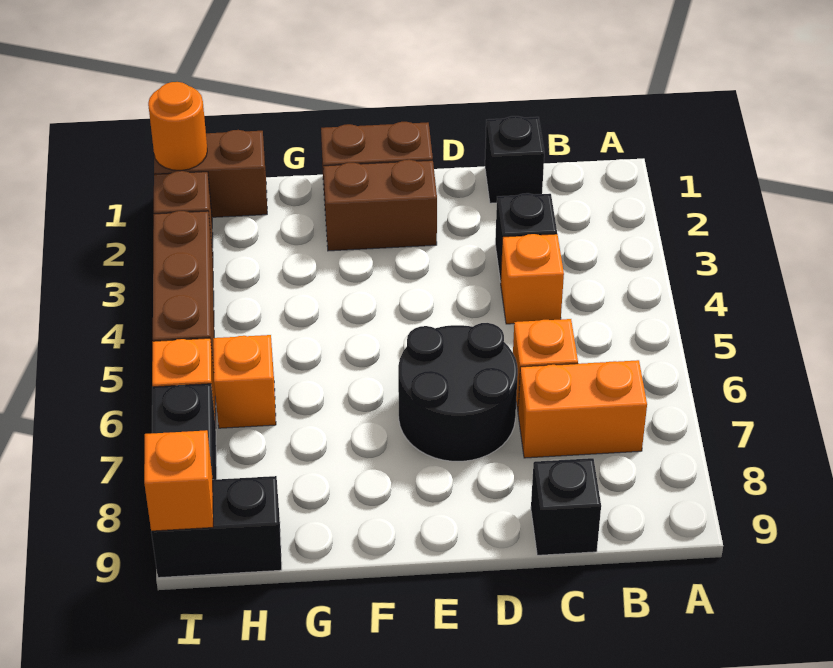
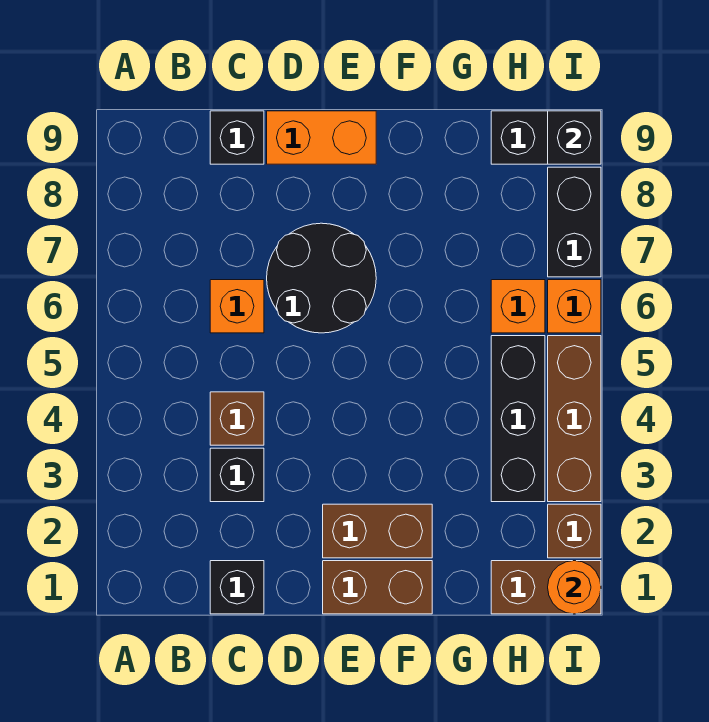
orange brick B7:C7 level 1 -> orange brick D9:E9 level 1
orange brick C4 level 1 -> brown brick C4 level 1
none -> black brick H3:H5 level 1
orange brick I9 level 2 -> black brick I9 level 2

